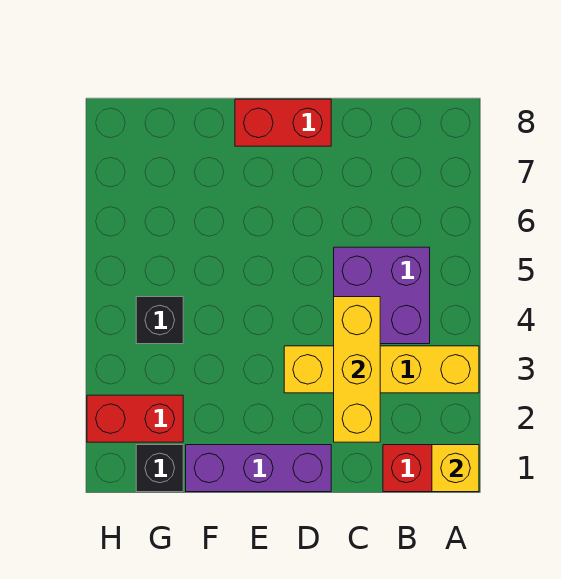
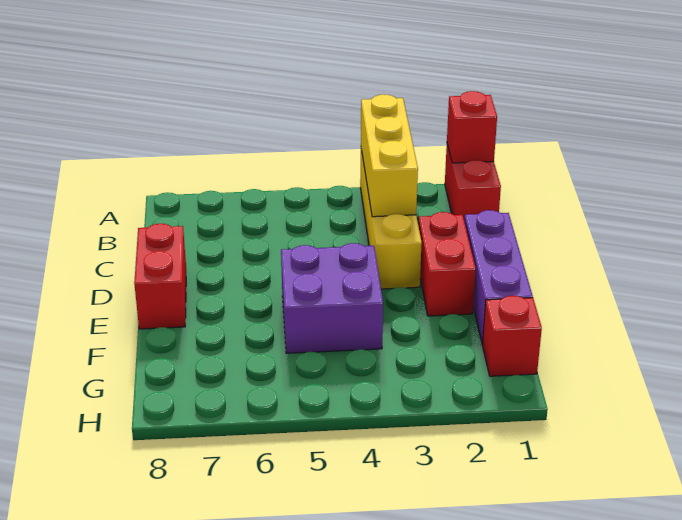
yellow brick A1 level 2 -> red brick A1 level 2
purple brick B4:C5 level 1 -> purple brick E4:F5 level 1
yellow brick C2:C4 level 2 -> yellow brick A3:C3 level 2
black brick G1 level 1 -> red brick G1 level 1
red brick G2:H2 level 1 -> red brick D2:E2 level 1
black brick G4 level 1 -> none

